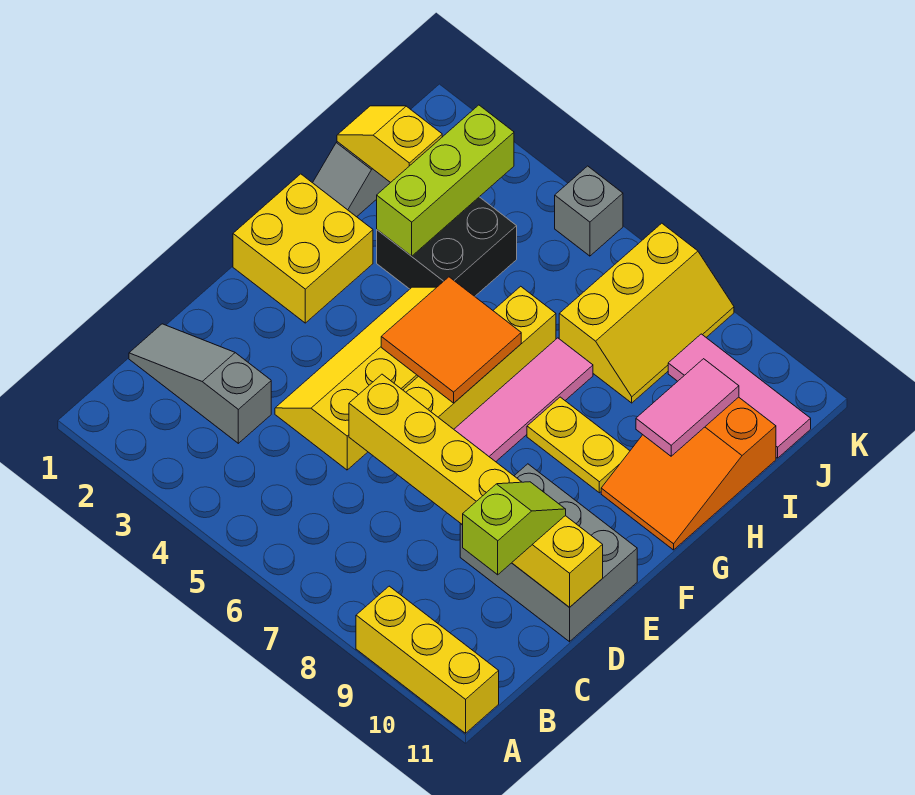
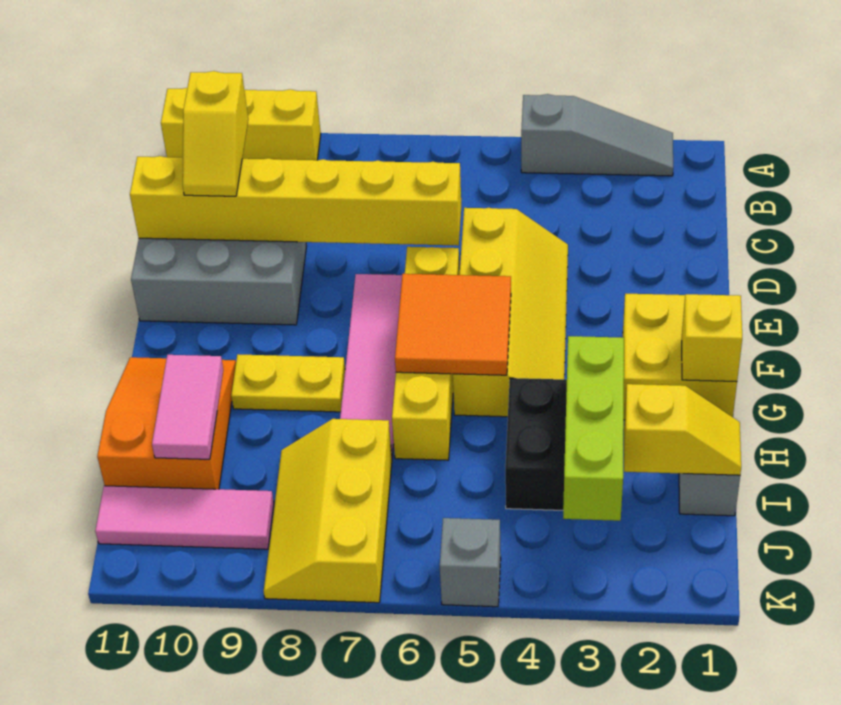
grey slope C1:C3 level 1 top 3 -> grey slope A2:A4 level 1 top 4
lime slope C10:D10 level 3 top C -> yellow slope C10:D10 level 3 top C
none -> yellow brick G1 level 2

